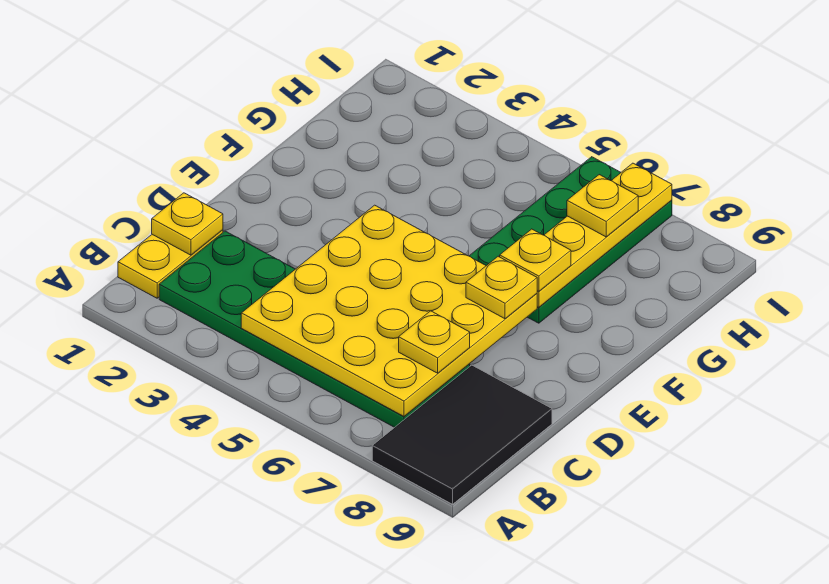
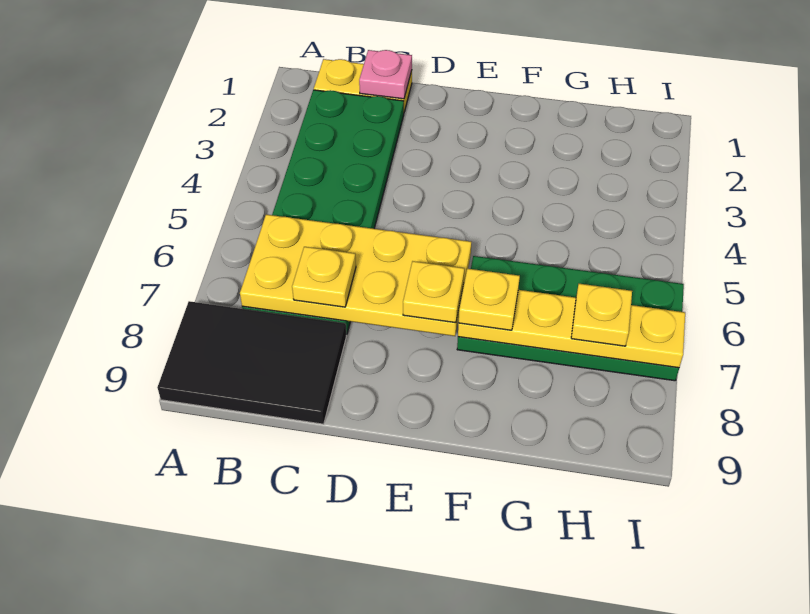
yellow plate B4:E7 level 2 -> yellow plate B6:E7 level 2
yellow plate C1 level 2 -> pink plate C1 level 2

